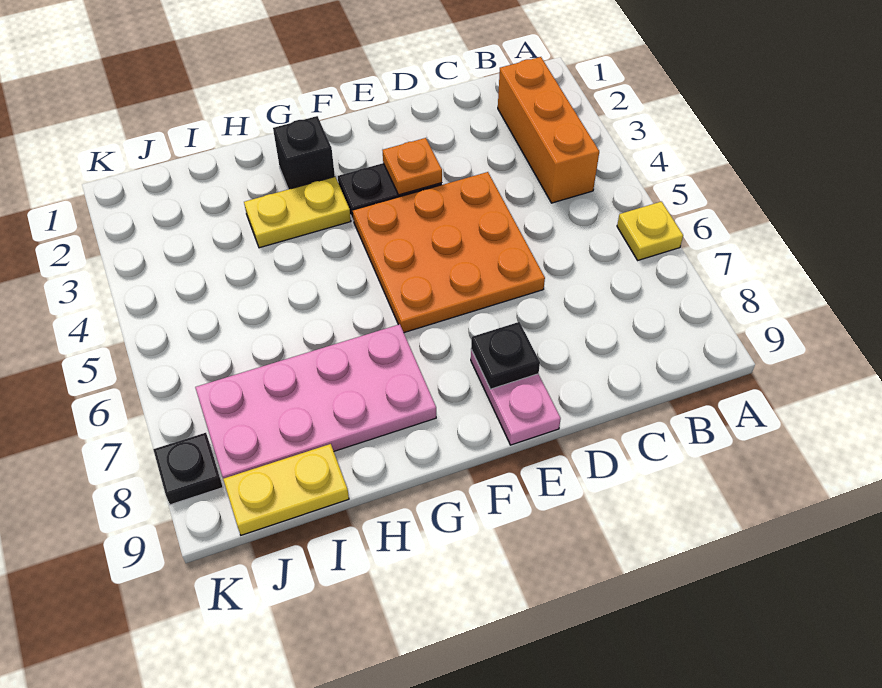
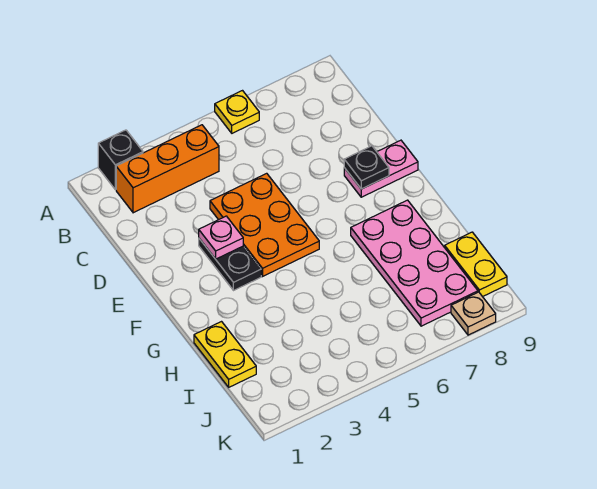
orange plate D4:F6 level 1 -> orange plate D4:F5 level 1
orange plate E3 level 2 -> pink plate E3 level 2
black brick G2 level 1 -> black brick A2 level 1
yellow plate G3:H3 level 1 -> yellow plate H1:I1 level 1
black plate K8 level 1 -> tan plate K8 level 1

